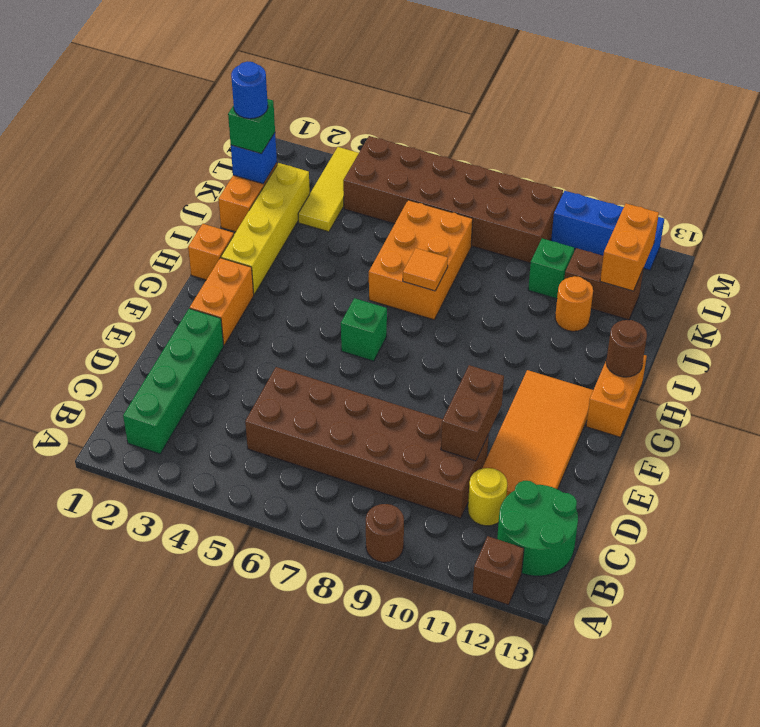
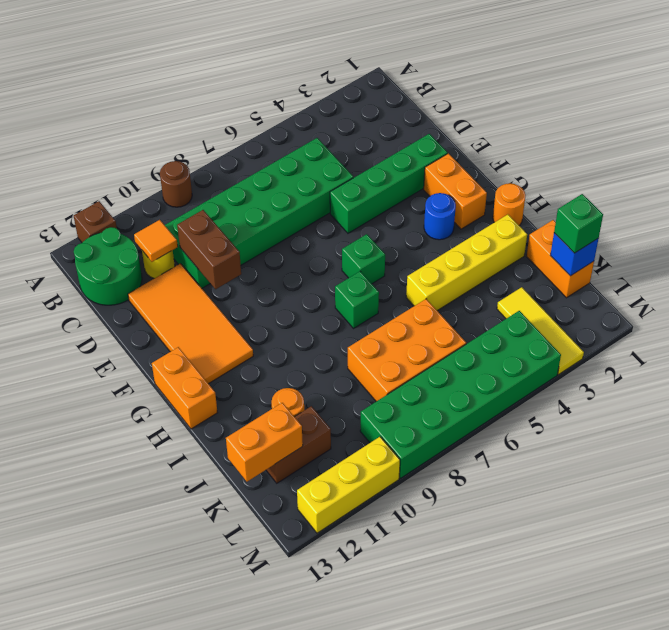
green brick B2:E2 level 1 -> green brick E2:E5 level 1
brown brick C5:D10 level 1 -> green brick C5:D10 level 1
orange brick H1 level 1 -> orange round brick H1 level 1
yellow brick H2:K2 level 1 -> yellow brick I2:I5 level 1
brown round brick H13 level 2 -> none
orange brick I6:K7 level 1 -> orange brick J6:K8 level 1
orange tile I7 level 2 -> orange tile C11 level 2
blue round brick K1 level 4 -> blue round brick G3 level 1
green brick K10 level 1 -> green brick H7 level 1
orange brick K12:L12 level 2 -> orange brick K12:K13 level 2
brown brick L4:M9 level 1 -> green brick L4:M9 level 1
blue brick M10:M12 level 1 -> yellow brick M10:M12 level 1

